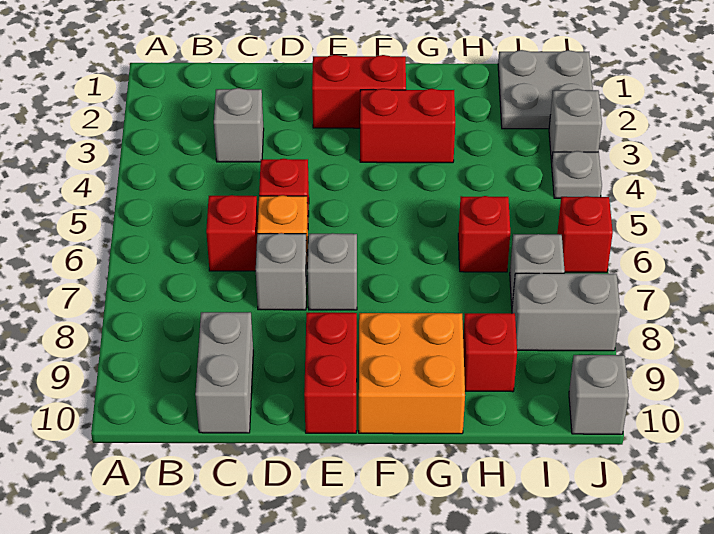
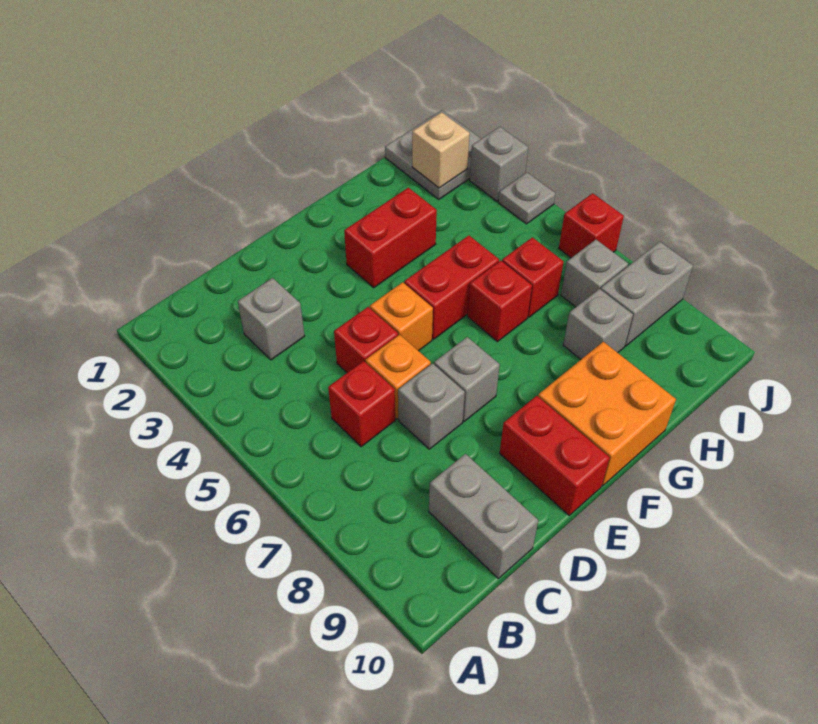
red brick E2:F2 level 1 -> red brick F5:G5 level 1
none -> orange brick E5 level 1
red brick H9 level 1 -> red brick G6 level 1
none -> tan brick I2 level 2
grey brick J10 level 1 -> grey brick H8 level 1

